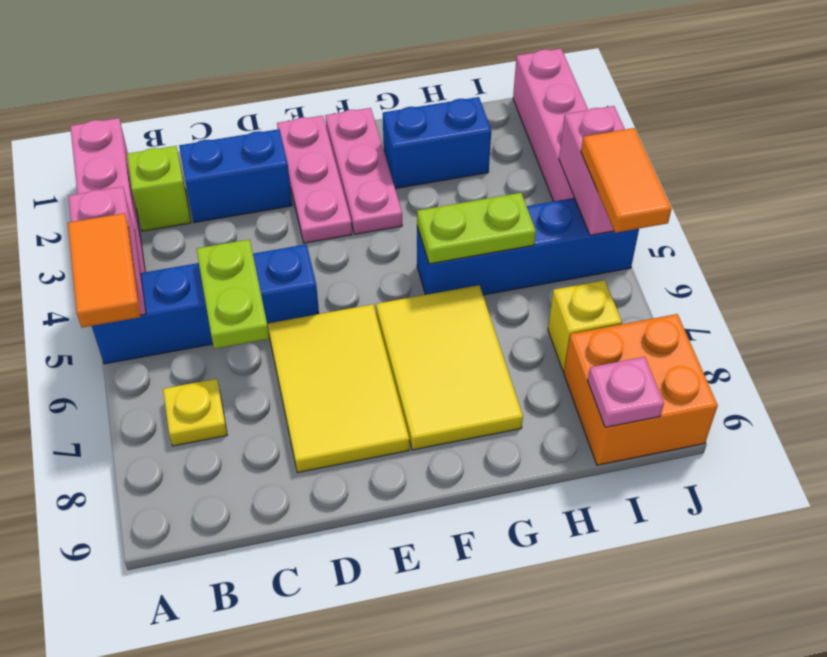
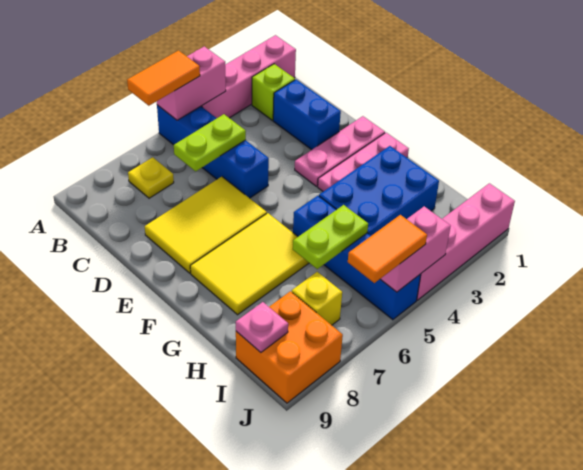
blue brick G2:H2 level 1 -> blue brick G2:H4 level 1
lime plate G5:H5 level 2 -> lime plate H5:H6 level 2

